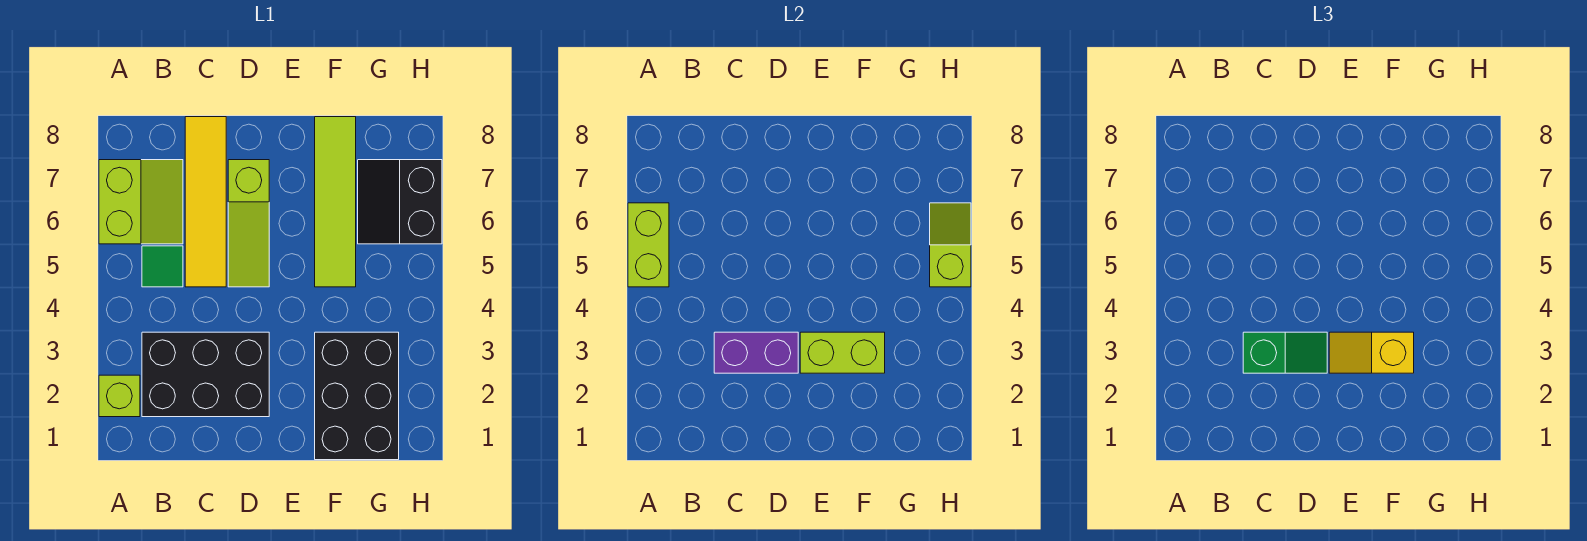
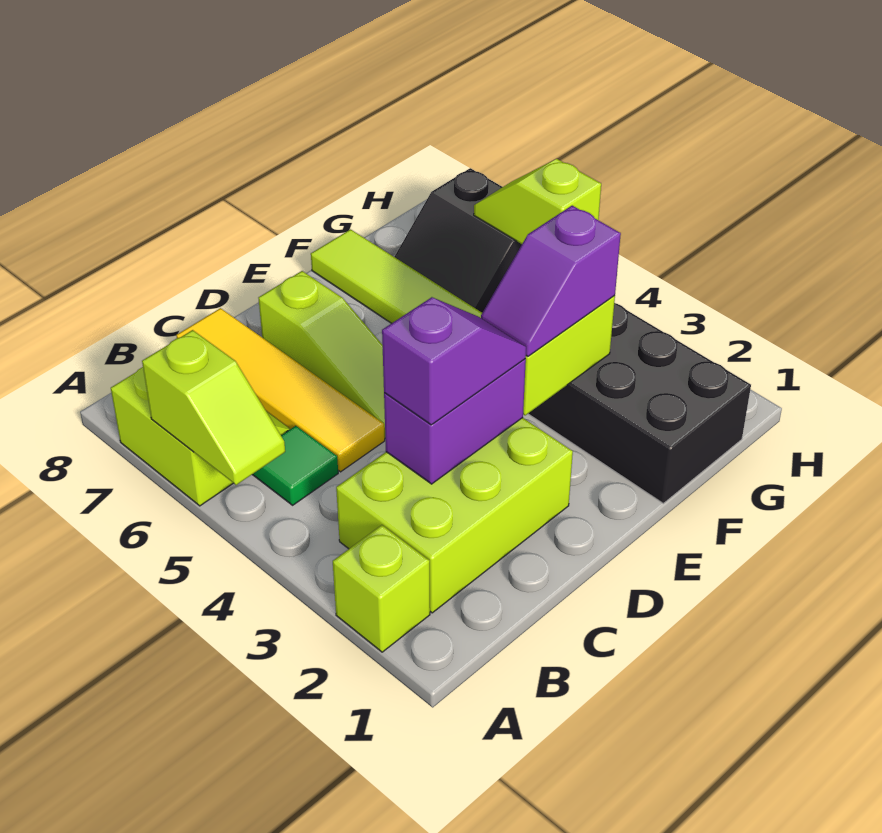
lime brick A5:A6 level 2 -> lime slope A5:A6 level 2 top 6
black brick B2:D3 level 1 -> lime brick B2:D3 level 1
green slope C3:D3 level 3 top C -> purple slope C3:D3 level 3 top C
yellow slope E3:F3 level 3 top F -> purple slope E3:F3 level 3 top F

